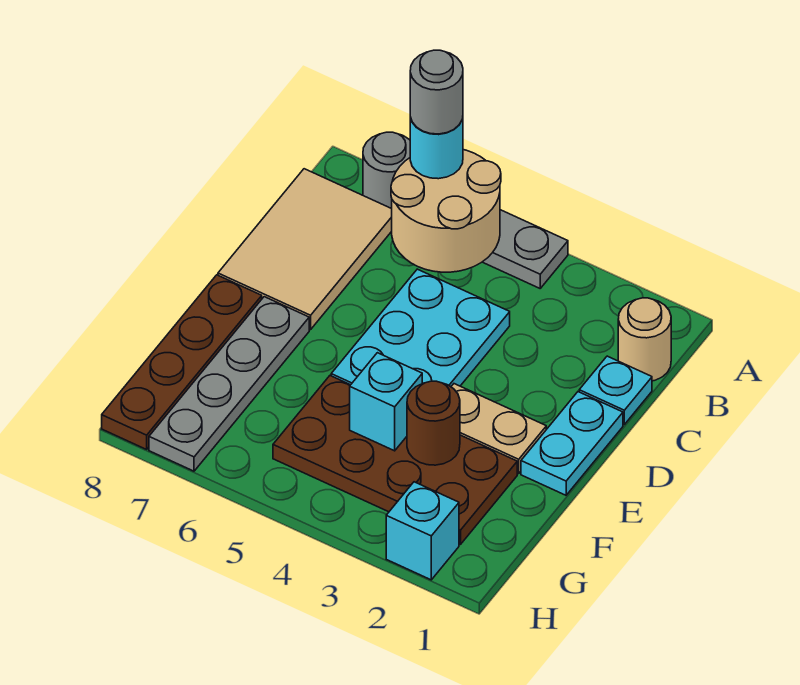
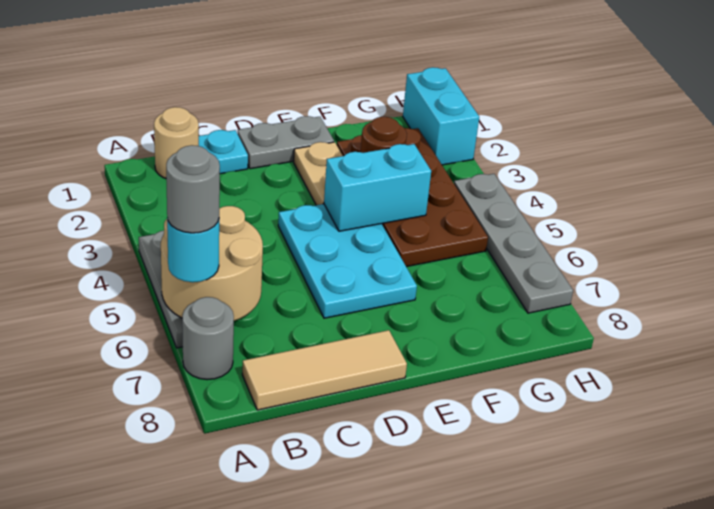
tan tile B7:D8 level 1 -> tan tile B8:D8 level 1
cyan plate C4:E5 level 1 -> cyan plate D4:E6 level 1
cyan plate D1:E1 level 1 -> grey plate D1:E1 level 1
grey plate E7:H7 level 1 -> grey plate H4:H7 level 1
brown plate E8:H8 level 1 -> none
cyan brick F4 level 2 -> cyan brick E4:F4 level 2
cyan brick H2 level 1 -> cyan brick H1:H2 level 1

